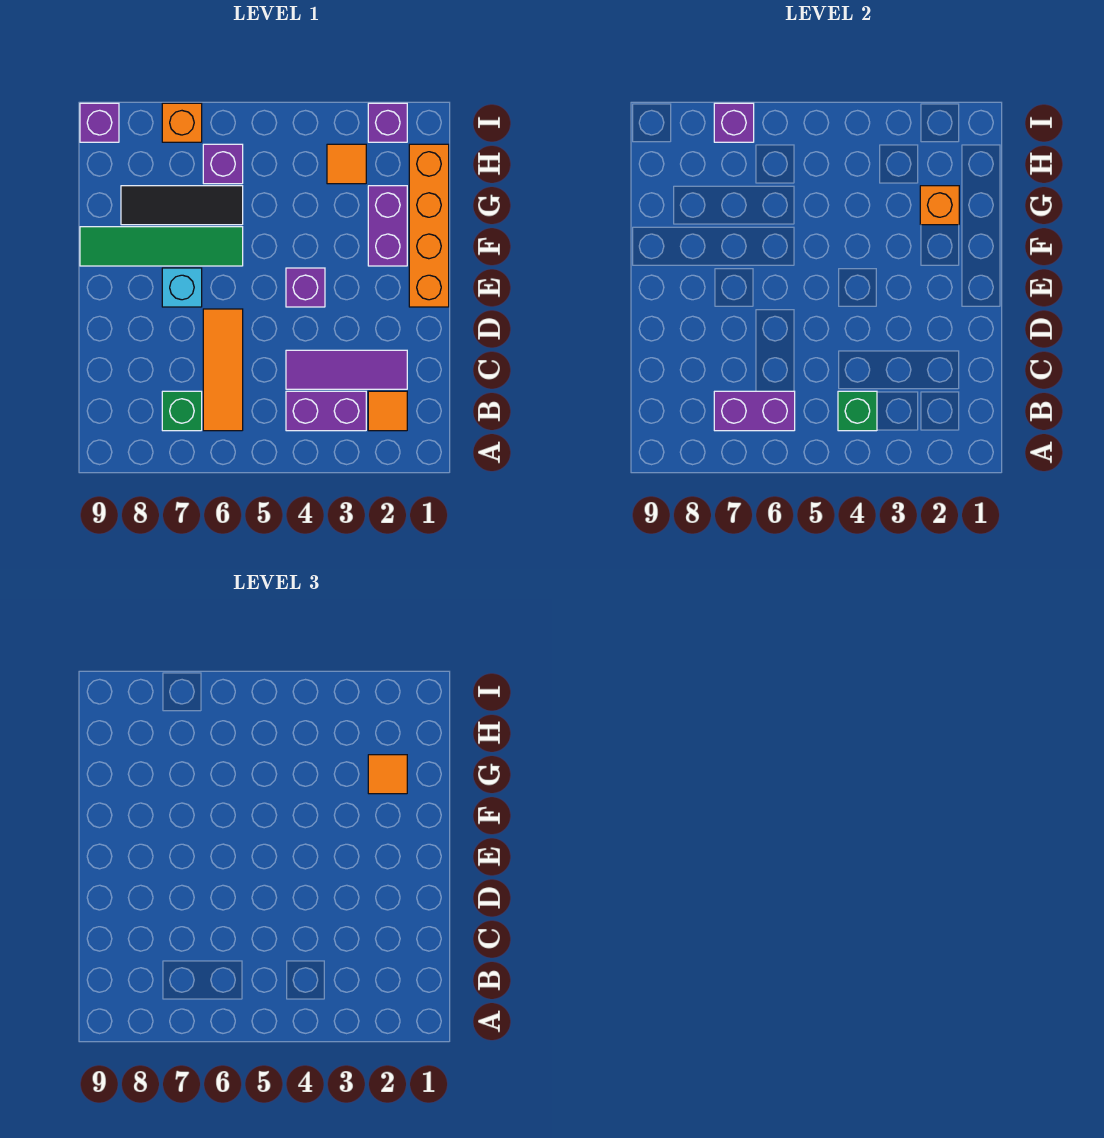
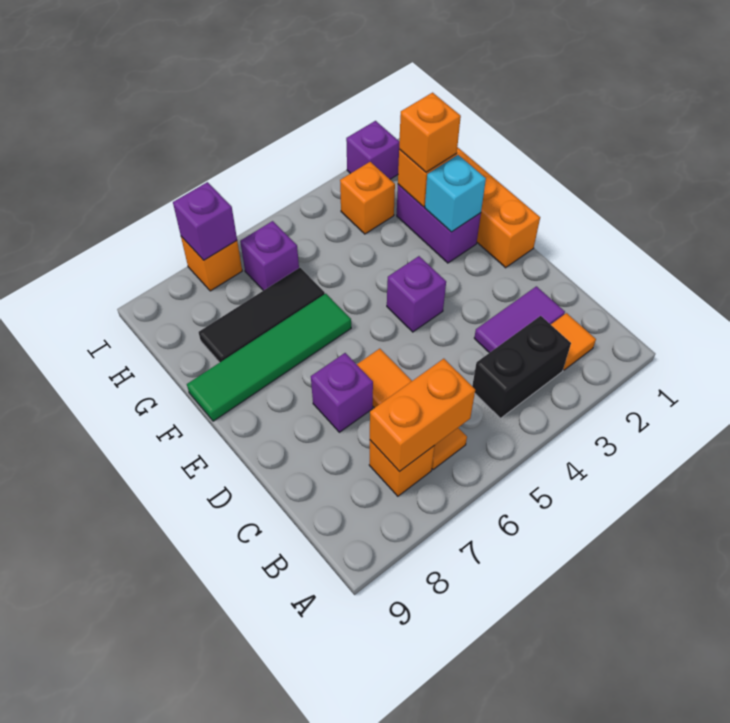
purple brick B3:B4 level 1 -> black brick B3:B4 level 1
green brick B4 level 2 -> none
purple brick B6:B7 level 2 -> orange brick B6:B7 level 2
green brick B7 level 1 -> orange brick B7 level 1
purple tile C2:C4 level 1 -> purple tile C2:C3 level 1
cyan brick E7 level 1 -> cyan brick F2 level 2
orange tile G2 level 3 -> orange brick G2 level 3
orange tile H3 level 1 -> orange brick H3 level 1
purple brick I9 level 1 -> purple brick D7 level 1

